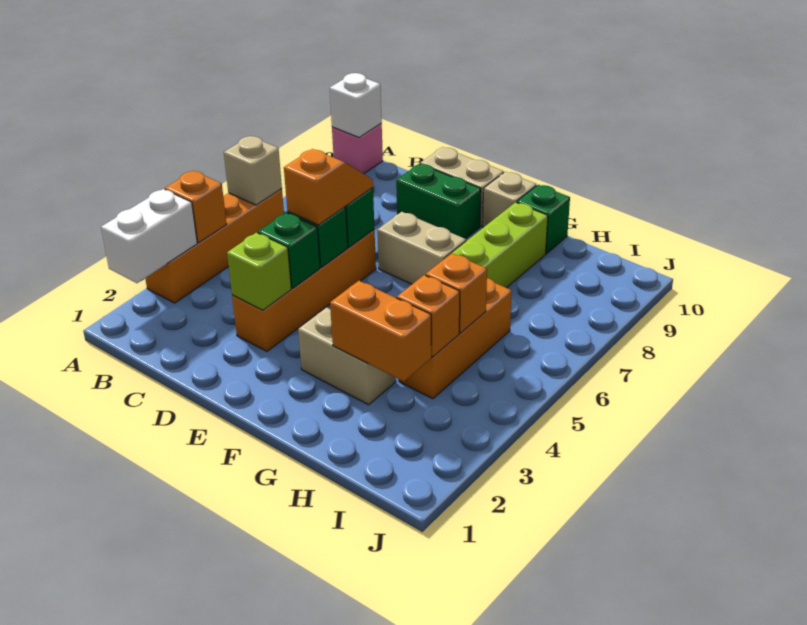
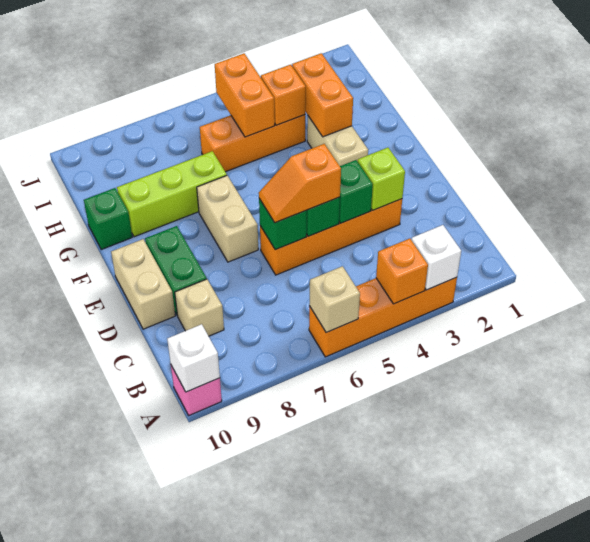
white brick A2:A3 level 2 -> white brick A3 level 2
tan brick F10 level 1 -> tan brick C9 level 1
orange brick H5 level 2 -> orange brick H5:I5 level 2

